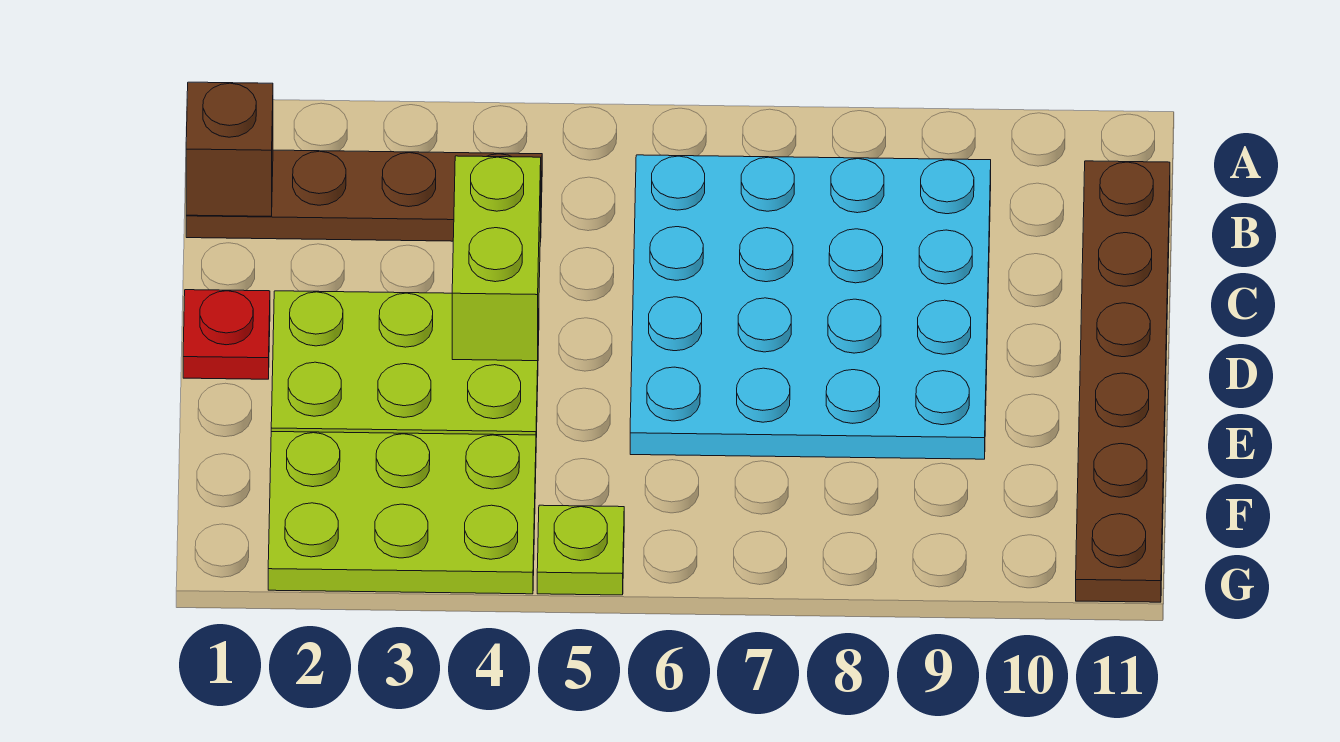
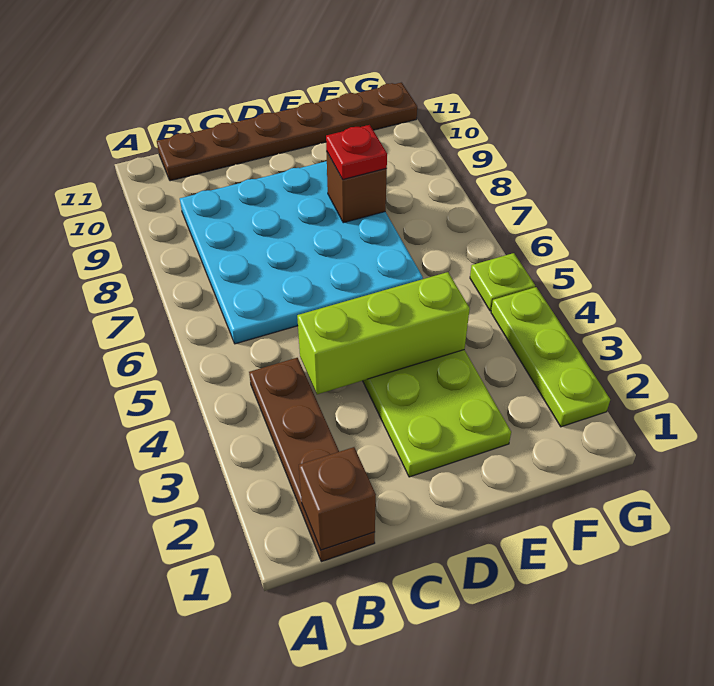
lime brick C4:D4 level 2 -> lime brick C4:E4 level 2
red plate D1 level 1 -> red plate E8 level 3
none -> brown brick E8 level 2
lime plate F2:G4 level 1 -> lime plate G2:G4 level 1

